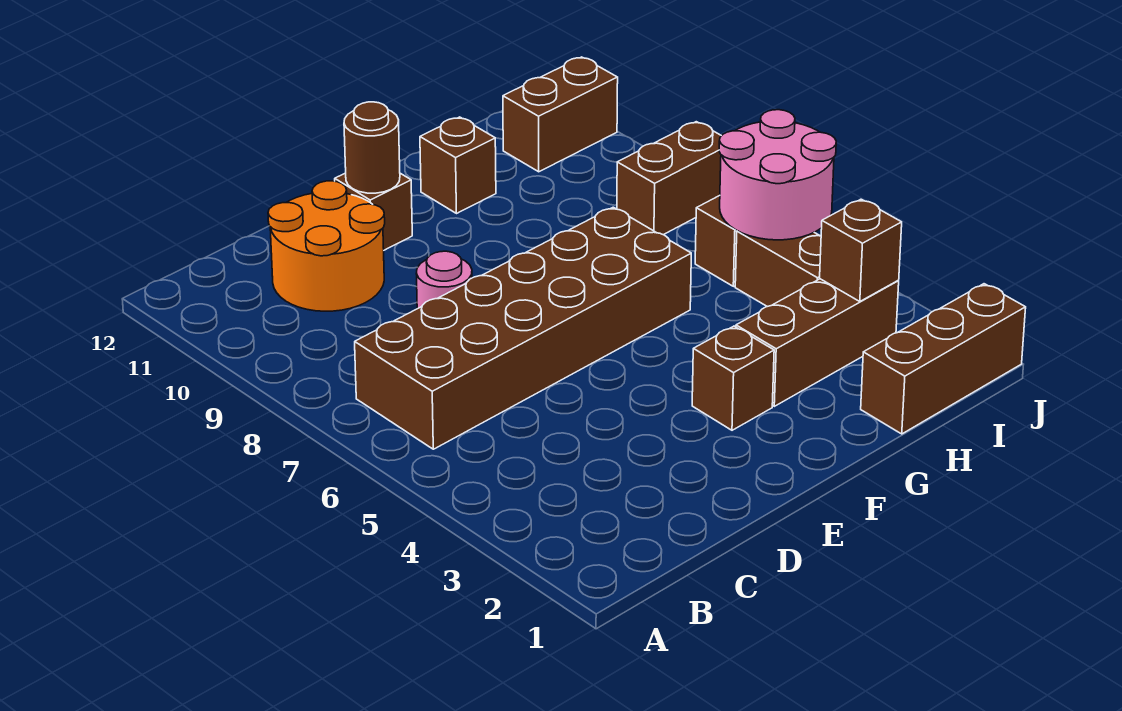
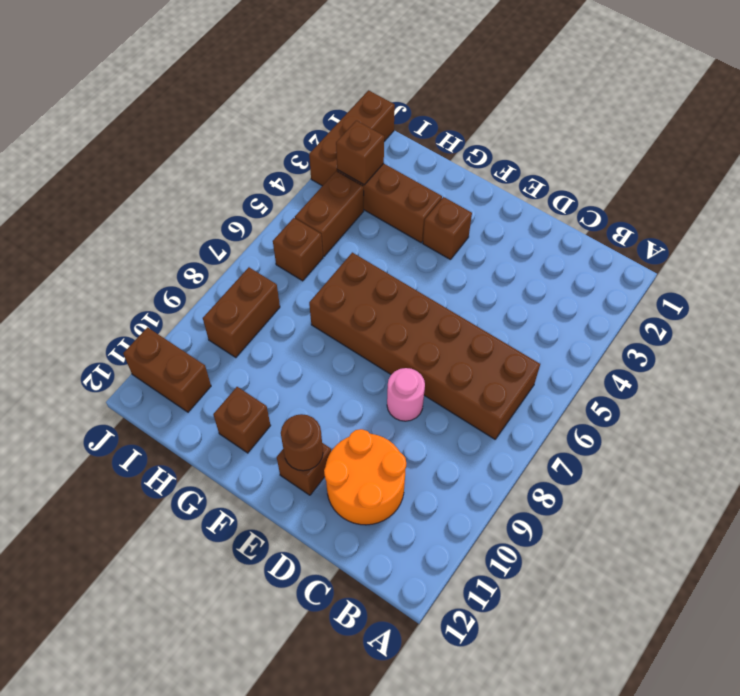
brown brick H1:J1 level 1 -> brown brick J1:J3 level 1
pink round brick I5:J6 level 2 -> none
brown brick I8:J8 level 1 -> brown brick I8:I9 level 1

